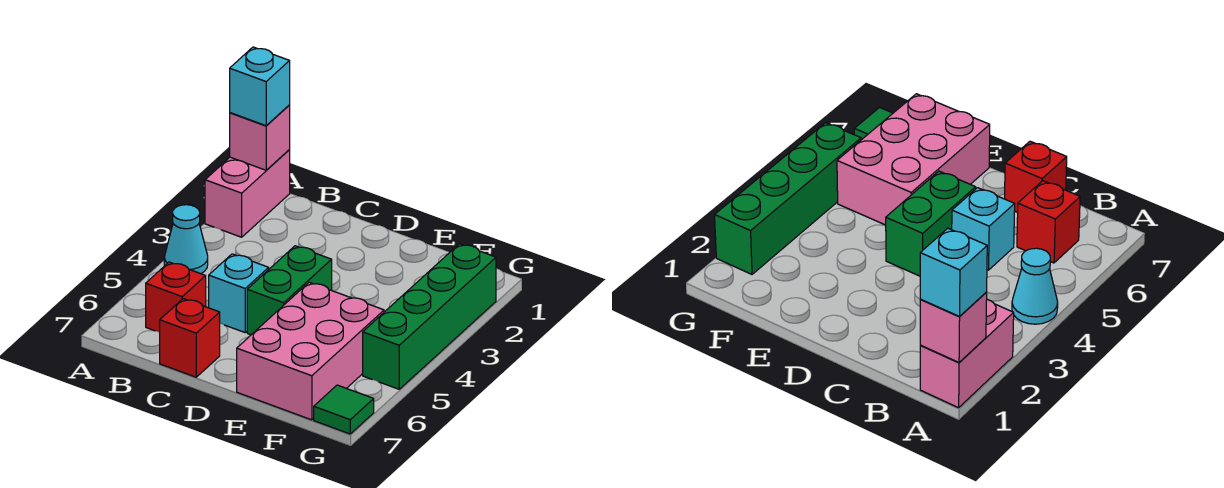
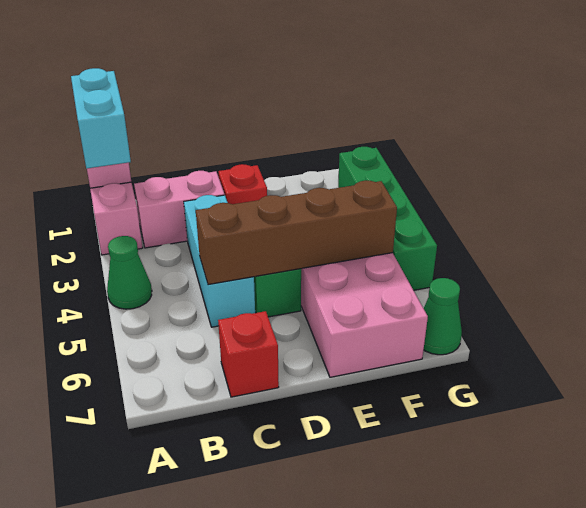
cyan brick A1 level 3 -> cyan brick A1:A2 level 3
cyan cone A4 level 1 -> green cone A4 level 1
none -> pink brick B2:C2 level 1
red brick B6 level 1 -> red brick D2 level 1
cyan brick C5 level 1 -> cyan brick C3:C5 level 1
none -> brown brick C5:F5 level 2
green tile G7 level 1 -> green cone G7 level 1

